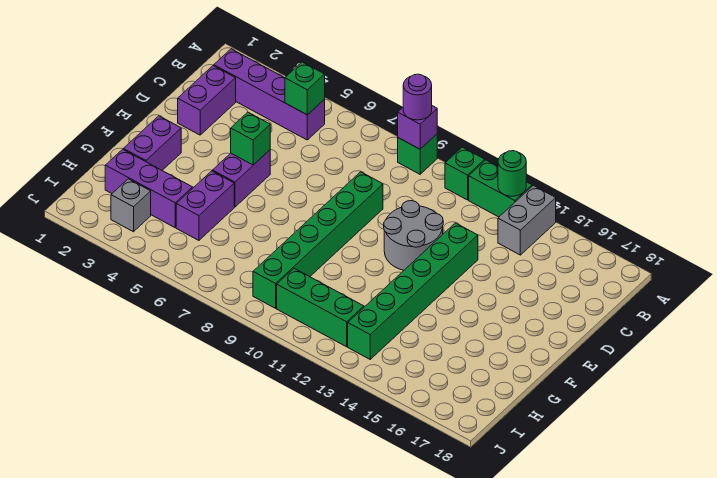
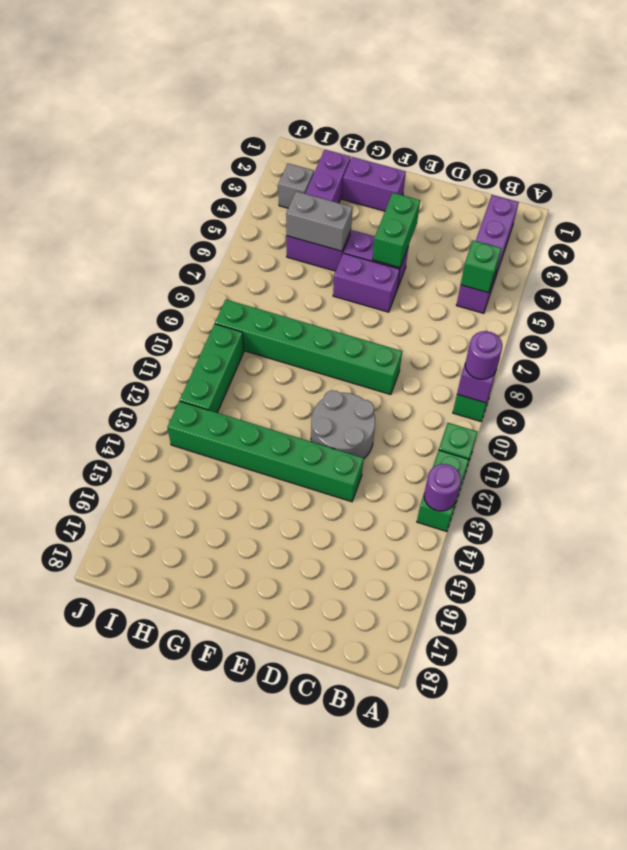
green round brick A13 level 2 -> purple round brick A13 level 2
grey brick A14:B14 level 1 -> grey brick G5:H5 level 2
purple brick C2:D2 level 1 -> purple brick E6:F6 level 1
green brick E5 level 2 -> green brick E4:E5 level 2

